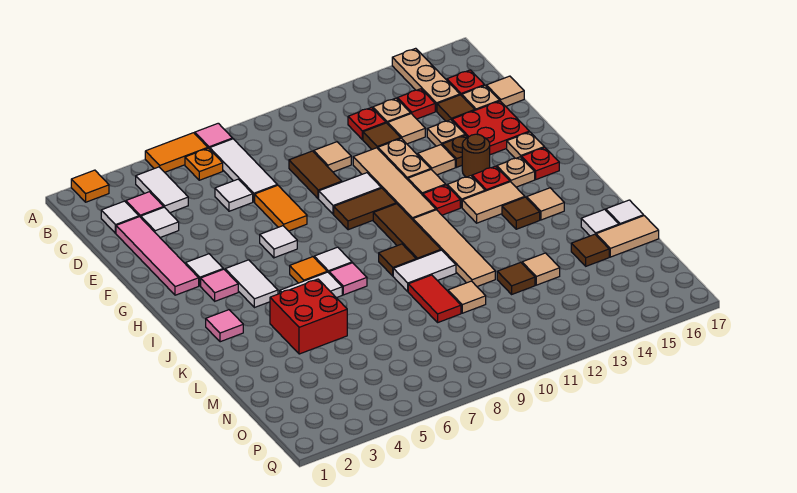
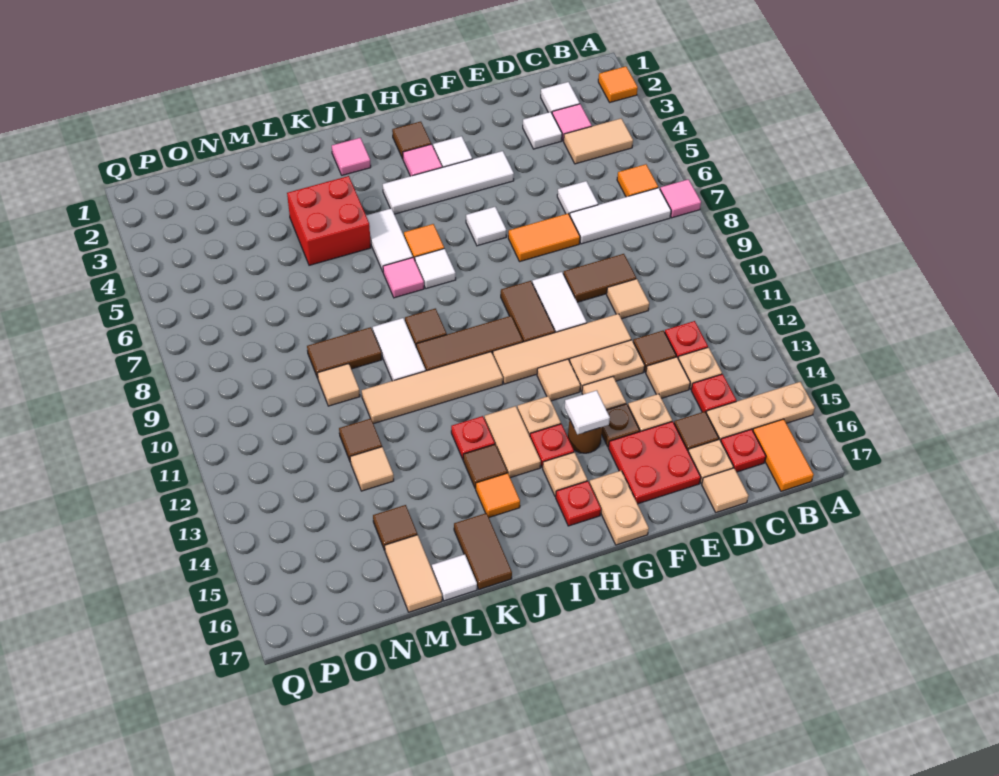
orange tile A5:A6 level 1 -> orange tile B16:B17 level 1
white tile B4:C4 level 1 -> tan tile B4:C4 level 1
orange plate B6 level 1 -> orange tile B6 level 1
pink tile D2:G2 level 1 -> none
tan plate G16 level 1 -> tan plate G16:G17 level 1
none -> brown tile H2 level 1
white tile H4:I4 level 1 -> white tile F4:I4 level 1
red plate H12 level 1 -> red plate J13 level 1
tan tile J15 level 1 -> orange tile J15 level 1
none -> brown tile K16:K17 level 1
red tile L9:M9 level 1 -> brown tile L9:M9 level 1
white tile L16 level 1 -> white tile G14 level 2

